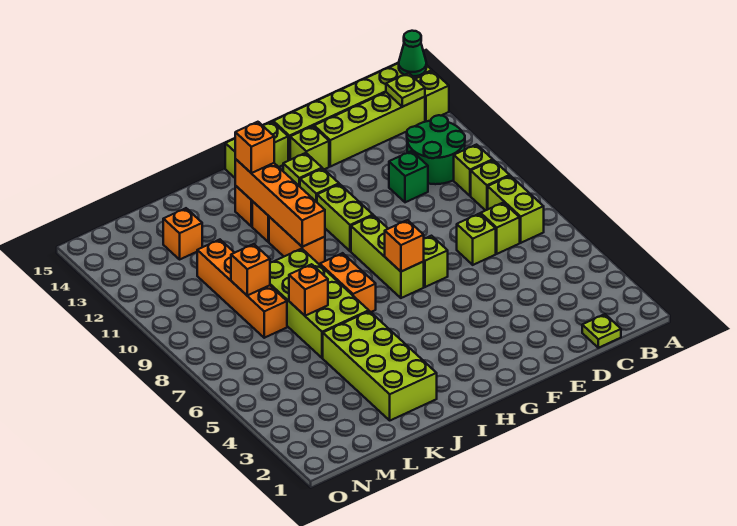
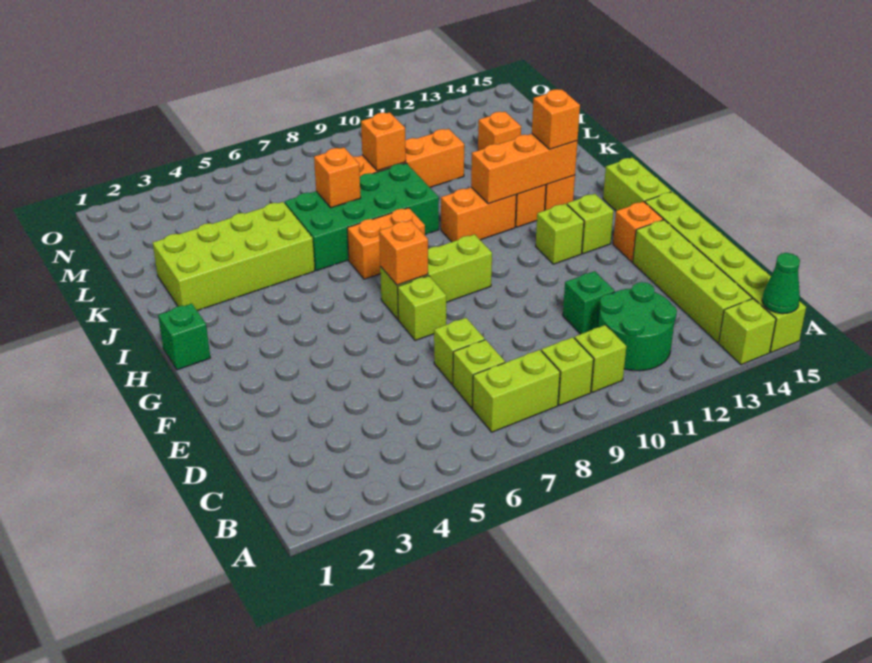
lime plate B14 level 2 -> none
lime plate C1 level 1 -> none
lime brick F14 level 1 -> orange brick F14 level 1
lime brick G10:G11 level 1 -> none
none -> green brick H1 level 1
orange brick I10:I13 level 2 -> orange brick I11:I13 level 2
lime brick J6:K9 level 1 -> green brick J6:K9 level 1

